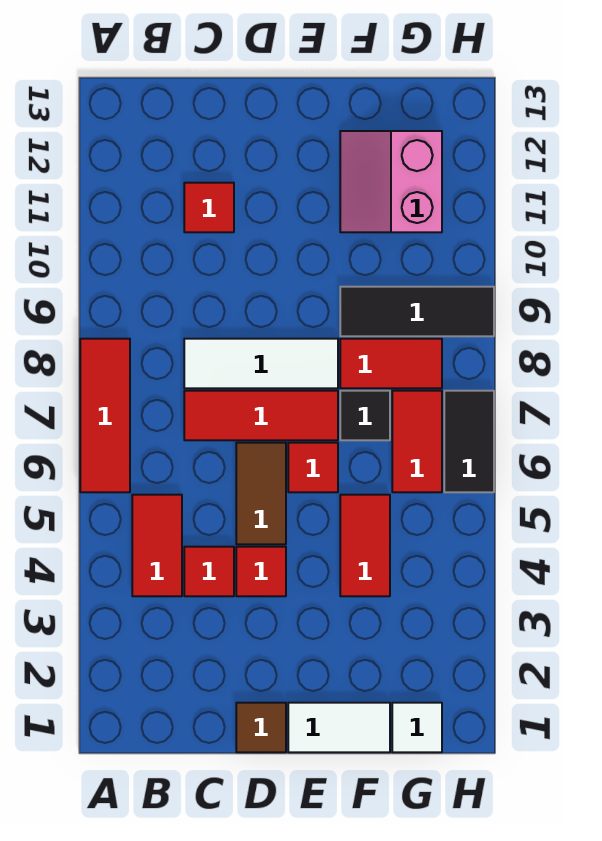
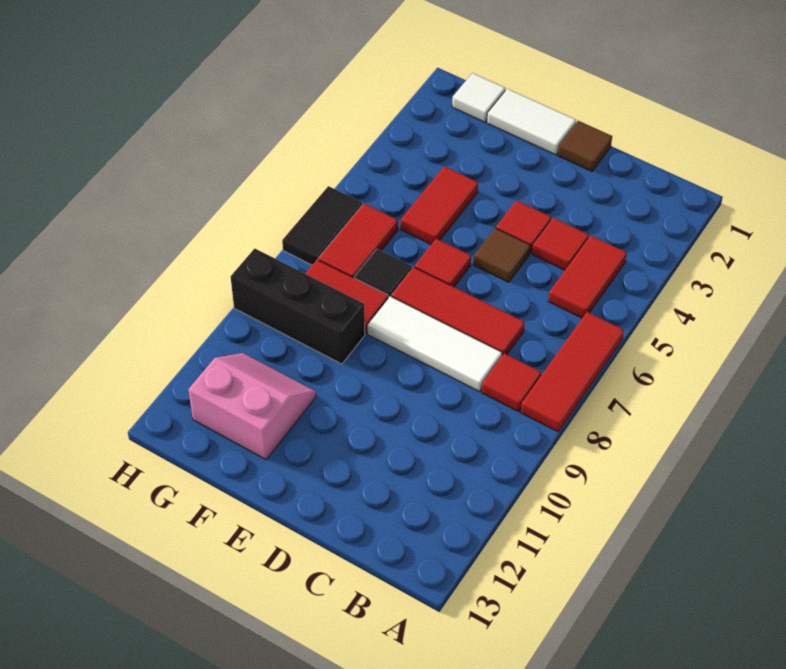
red tile C11 level 1 -> red tile B8 level 1
brown tile D5:D6 level 1 -> brown tile D5 level 1
black tile F9:H9 level 1 -> black brick F9:H9 level 1
pink slope F11:G12 level 1 top G -> pink slope F11:G12 level 1 top 12

